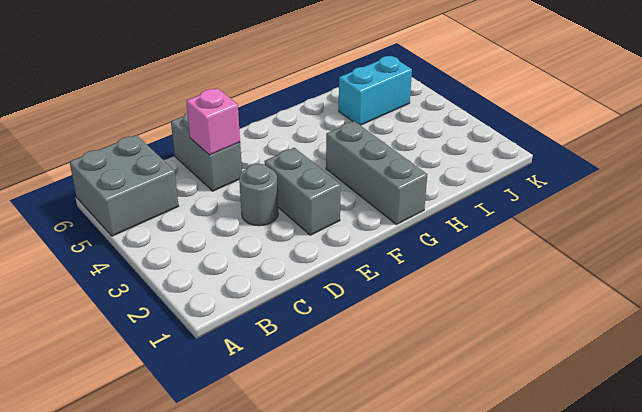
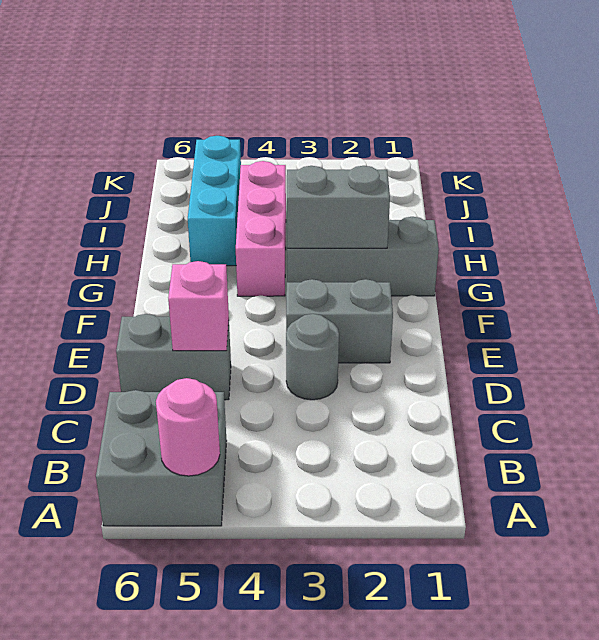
none -> pink round brick A5 level 2
none -> grey brick G2:G3 level 2
none -> pink brick G4:I4 level 1
cyan brick I5:J5 level 1 -> cyan brick H5:J5 level 1

